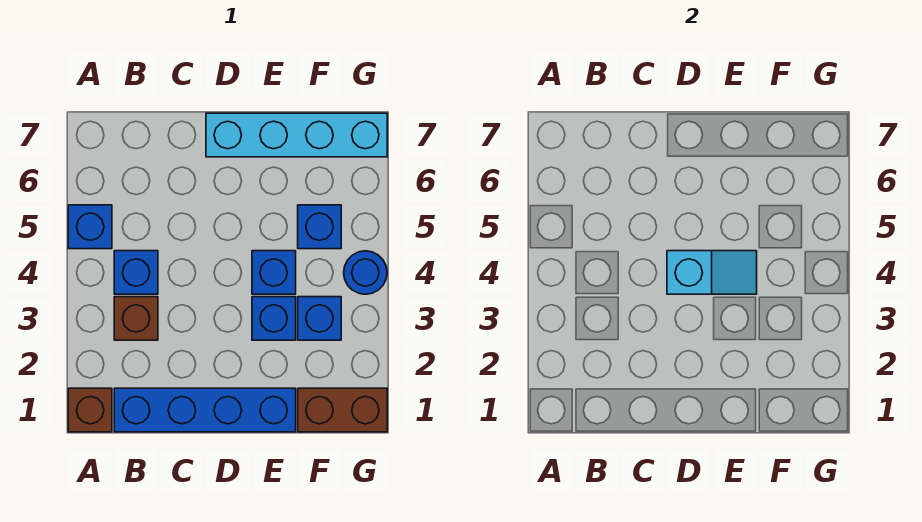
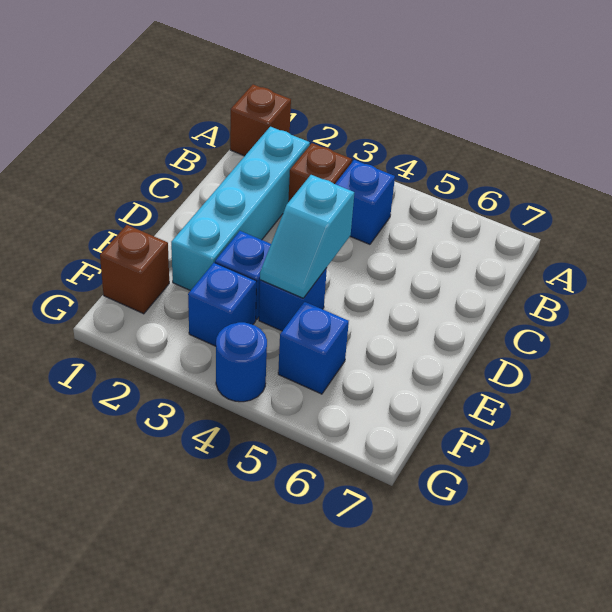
blue brick A5 level 1 -> none
blue brick B1:E1 level 1 -> none
cyan brick D7:G7 level 1 -> cyan brick B2:E2 level 1
brown brick F1:G1 level 1 -> brown brick F1 level 1

